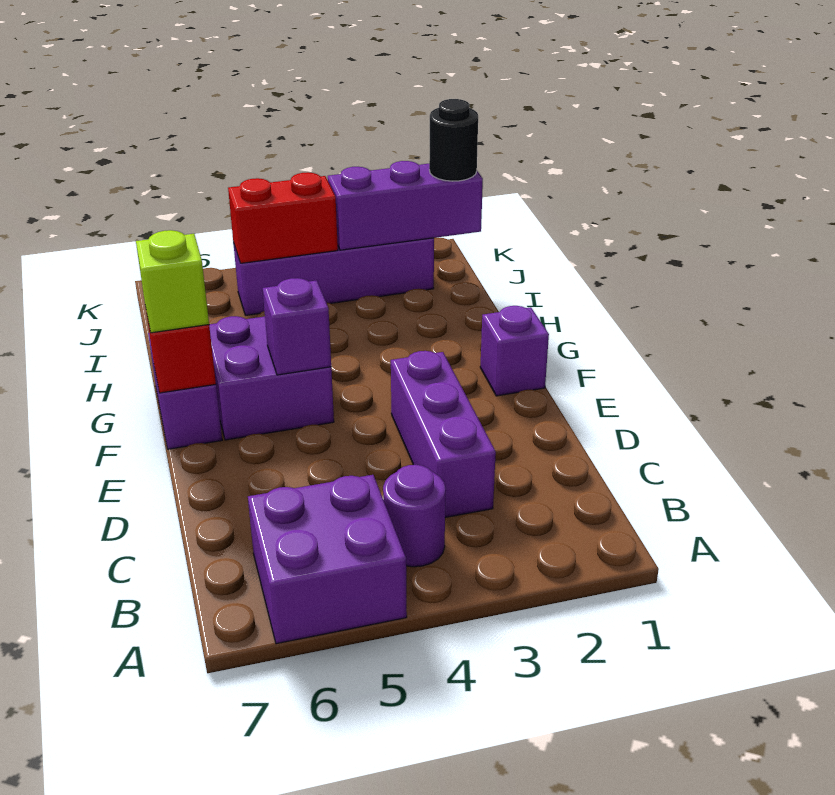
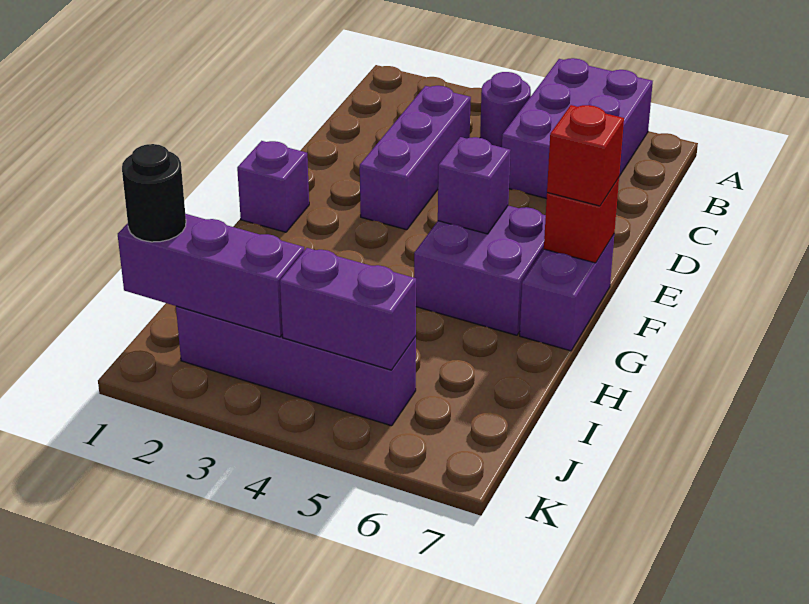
purple brick A5:B6 level 1 -> purple brick A5:C6 level 1
lime brick F7 level 3 -> red brick F7 level 3
red brick J4:J5 level 2 -> purple brick J4:J5 level 2

